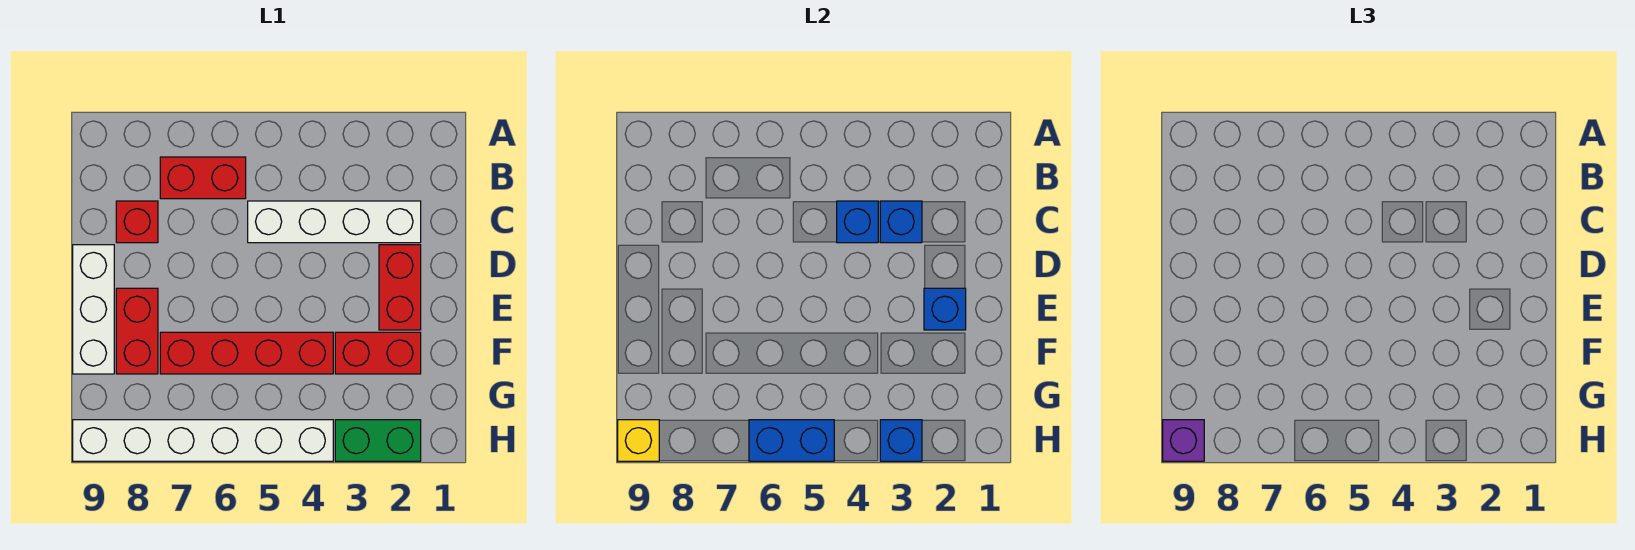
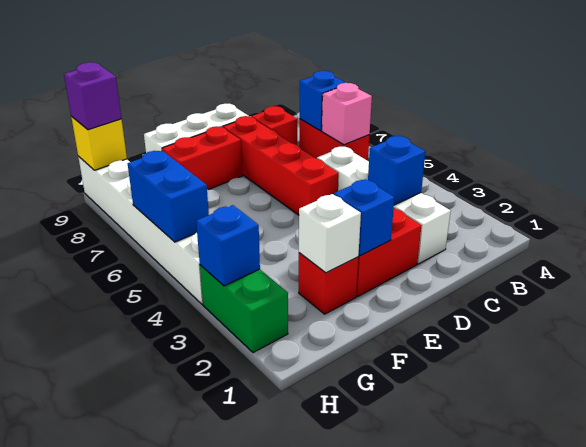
none -> pink brick B6 level 2
blue brick C4 level 2 -> blue brick B7 level 2
red brick F2:F3 level 1 -> red brick F2 level 1
none -> white brick F2 level 2
red brick F4:F7 level 1 -> red brick D5:D8 level 1

